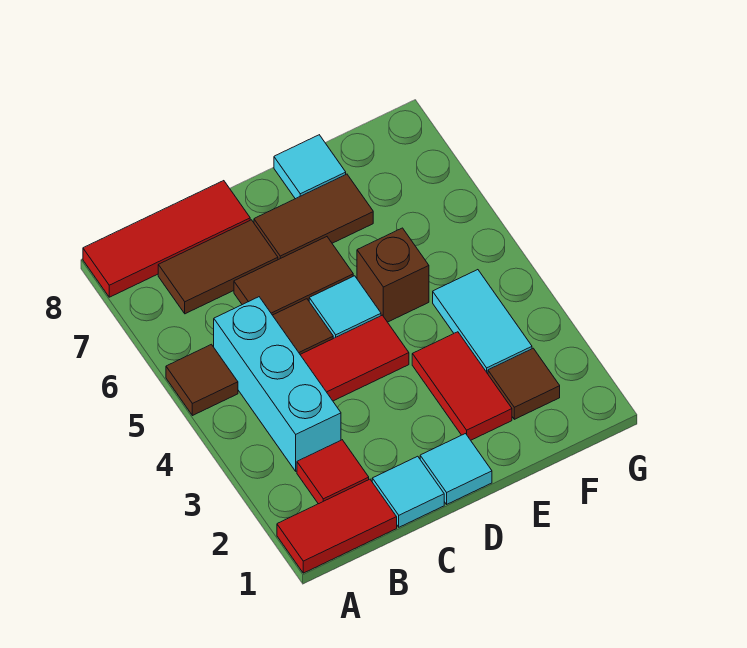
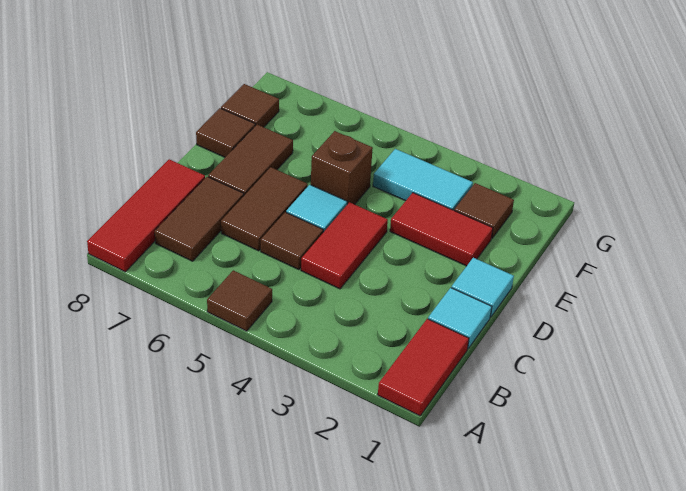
red tile B2 level 1 -> none
cyan brick B3:B5 level 1 -> none
cyan tile E8 level 1 -> brown tile E8 level 1
none -> brown tile F8 level 1

